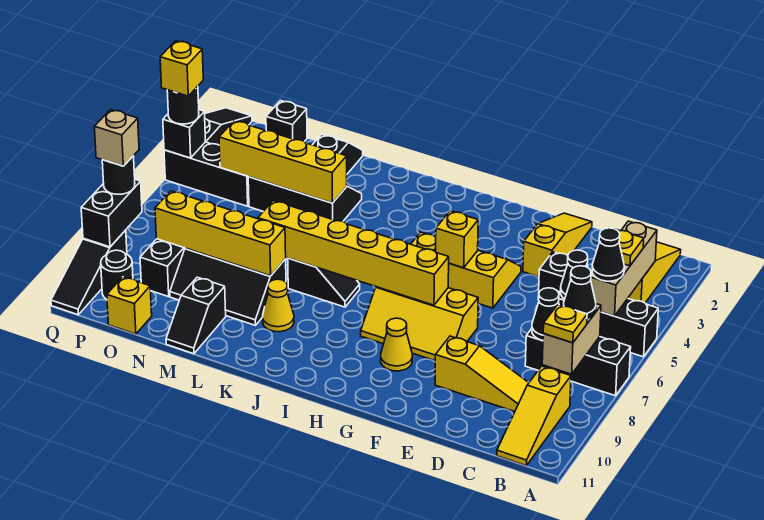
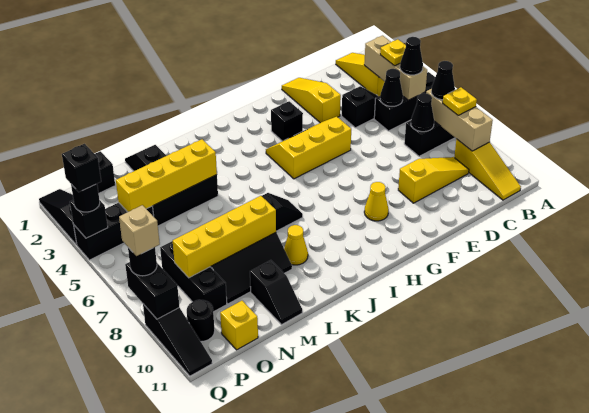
tan brick B7:B8 level 2 -> tan brick B7:B9 level 2
yellow slope F7:H8 level 1 top 7 -> none
none -> black brick G3 level 1
yellow brick G5 level 2 -> none
yellow brick G7:L7 level 2 -> none
yellow brick Q4 level 4 -> black brick Q4 level 4

